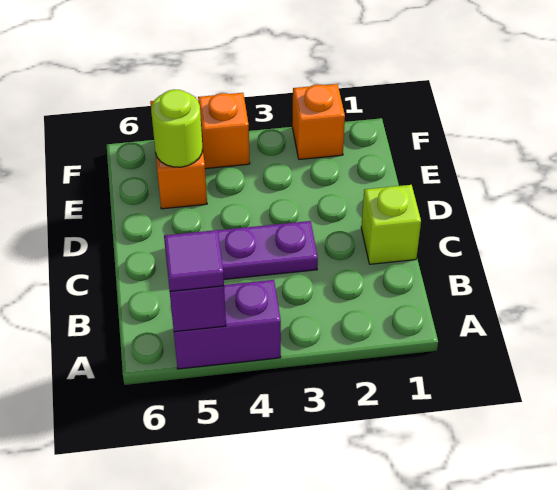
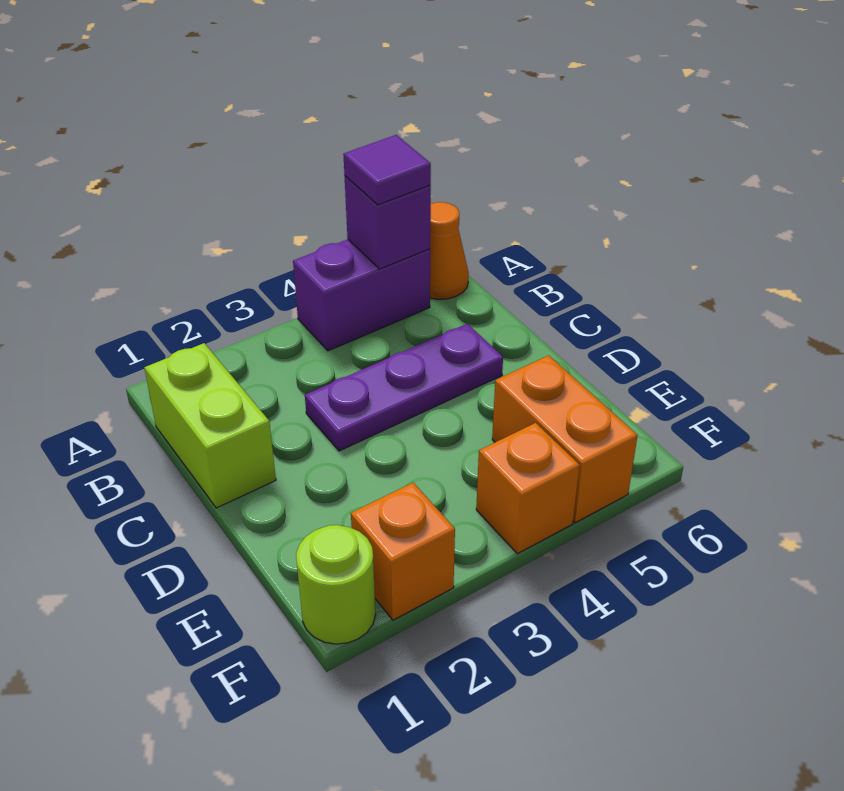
none -> orange cone A6 level 1
lime brick C1 level 1 -> lime brick B1:C1 level 1
lime round brick E5 level 2 -> lime round brick F1 level 1

